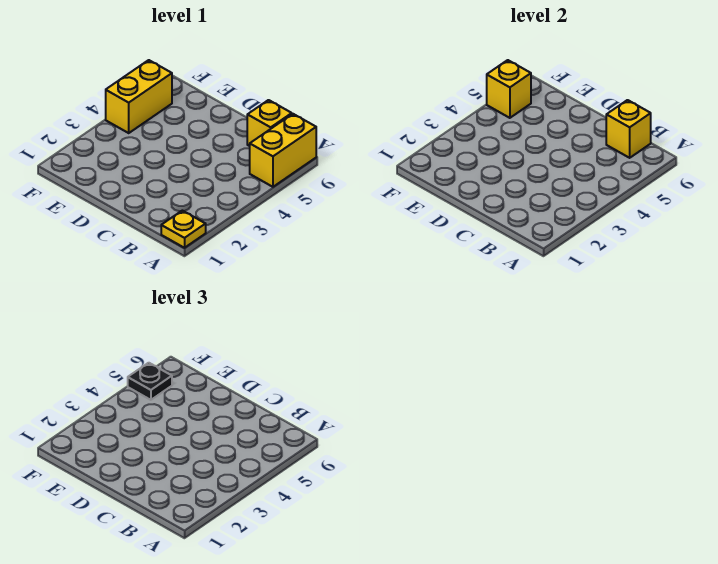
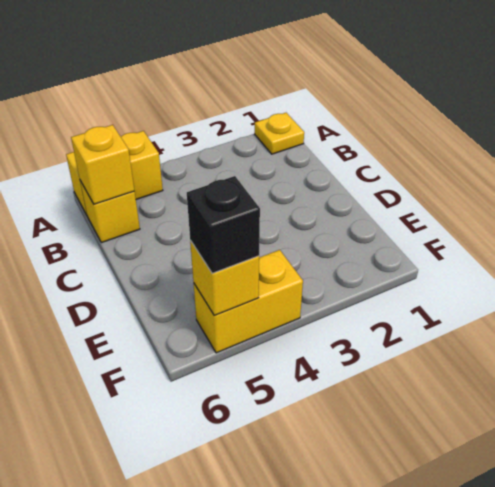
black plate F5 level 3 -> black brick F5 level 3

